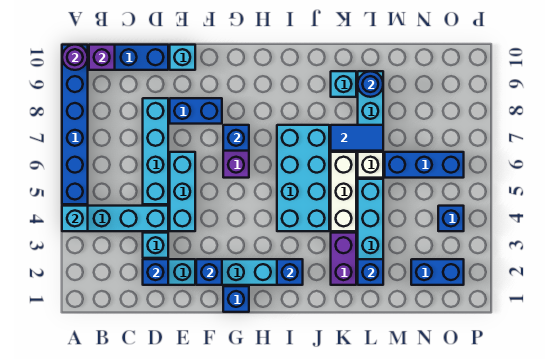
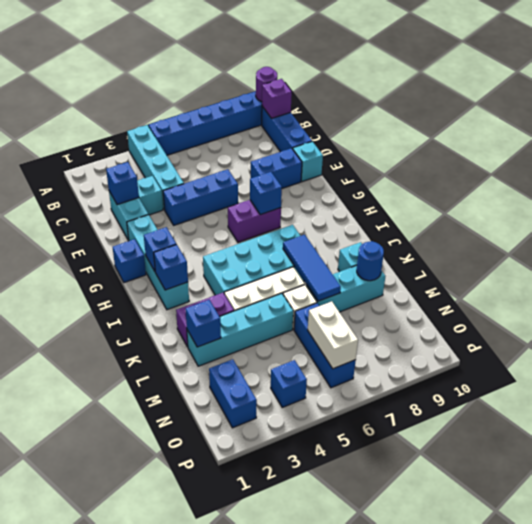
cyan brick A4 level 2 -> none
cyan brick D5:D8 level 1 -> none
cyan brick E4:E6 level 1 -> blue brick E4:E6 level 1
blue brick E8:F8 level 1 -> blue brick E8:E9 level 1
blue brick F2 level 2 -> blue brick H2 level 2
blue tile K7:L7 level 2 -> blue tile J7:L7 level 2
none -> white brick N6:O6 level 2

